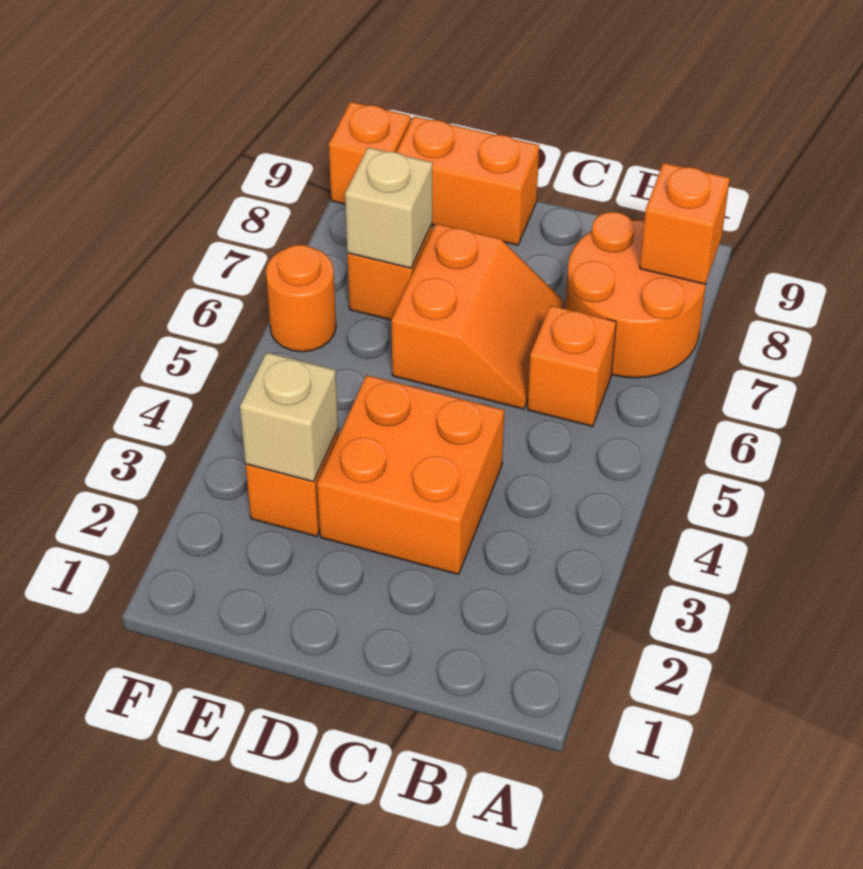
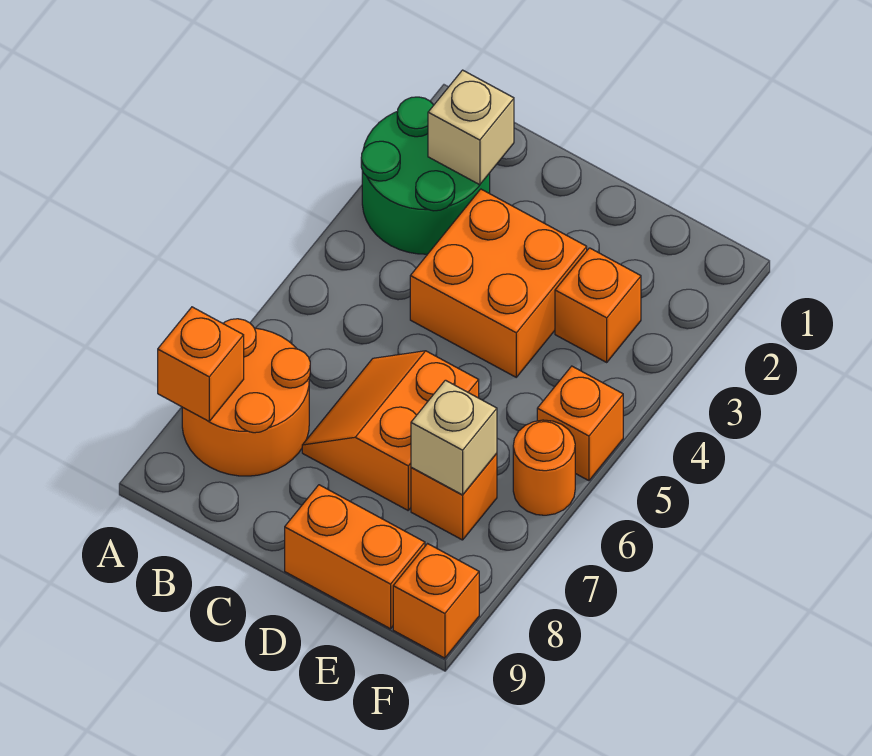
none -> green round brick A2:B3 level 1
orange brick B6 level 1 -> orange brick F5 level 1
tan brick E3 level 2 -> tan brick B2 level 2

